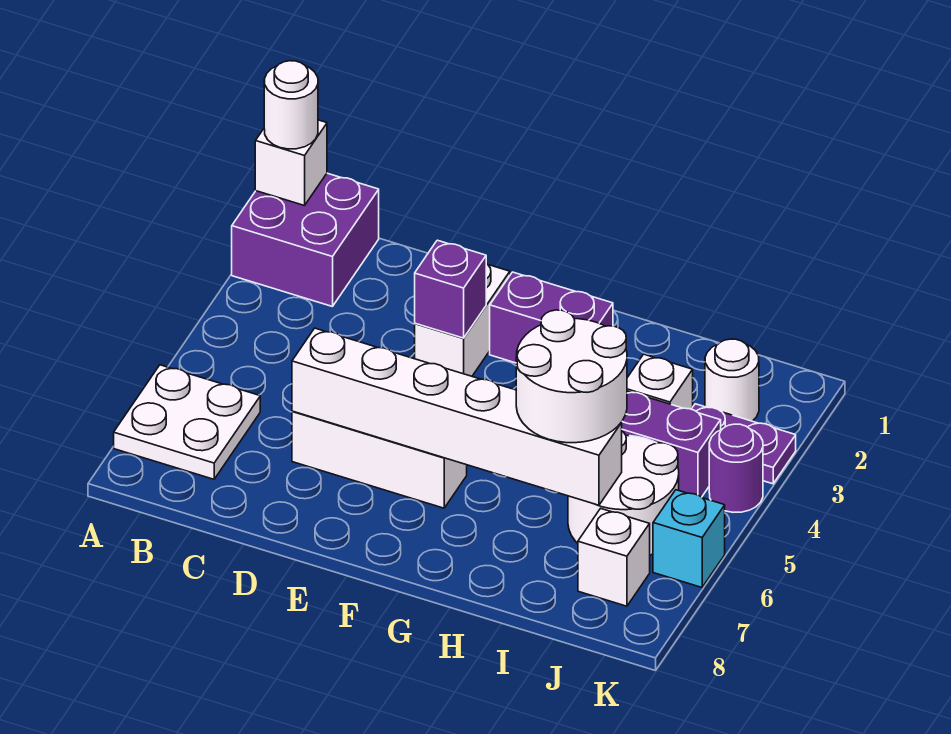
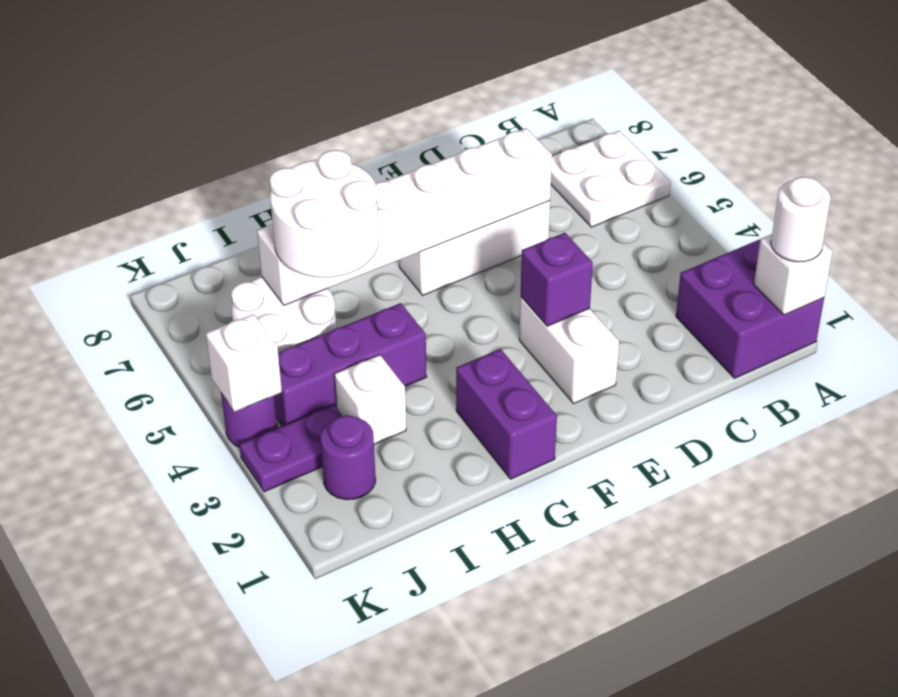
purple brick F2:G2 level 1 -> purple brick G1:G2 level 1
white round brick J2 level 1 -> purple round brick J2 level 1
white brick J7 level 1 -> white brick K4 level 2
cyan brick K6 level 1 -> none

